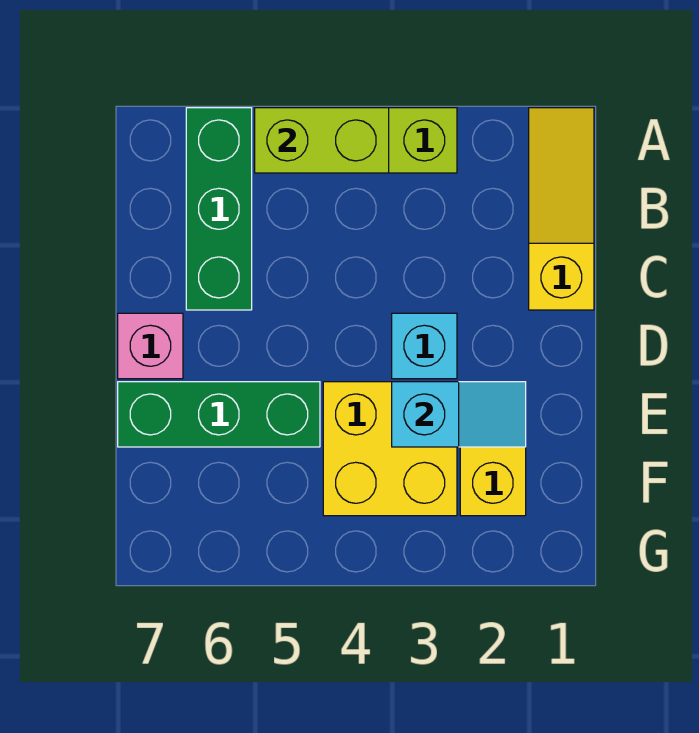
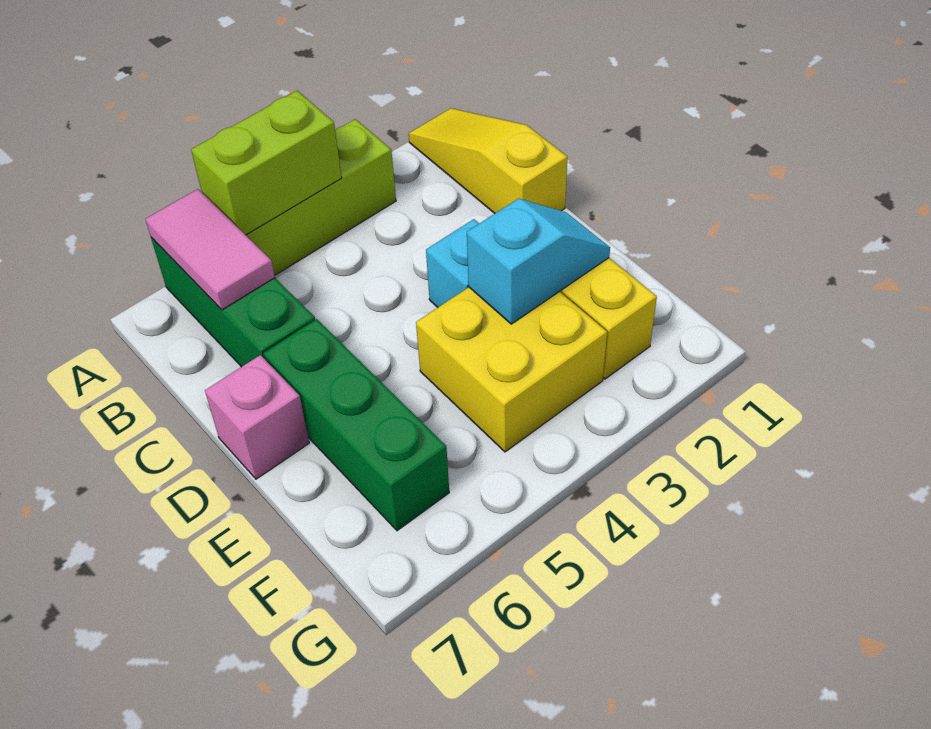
none -> pink tile A6:B6 level 2
green brick E5:E7 level 1 -> green brick D6:F6 level 1

